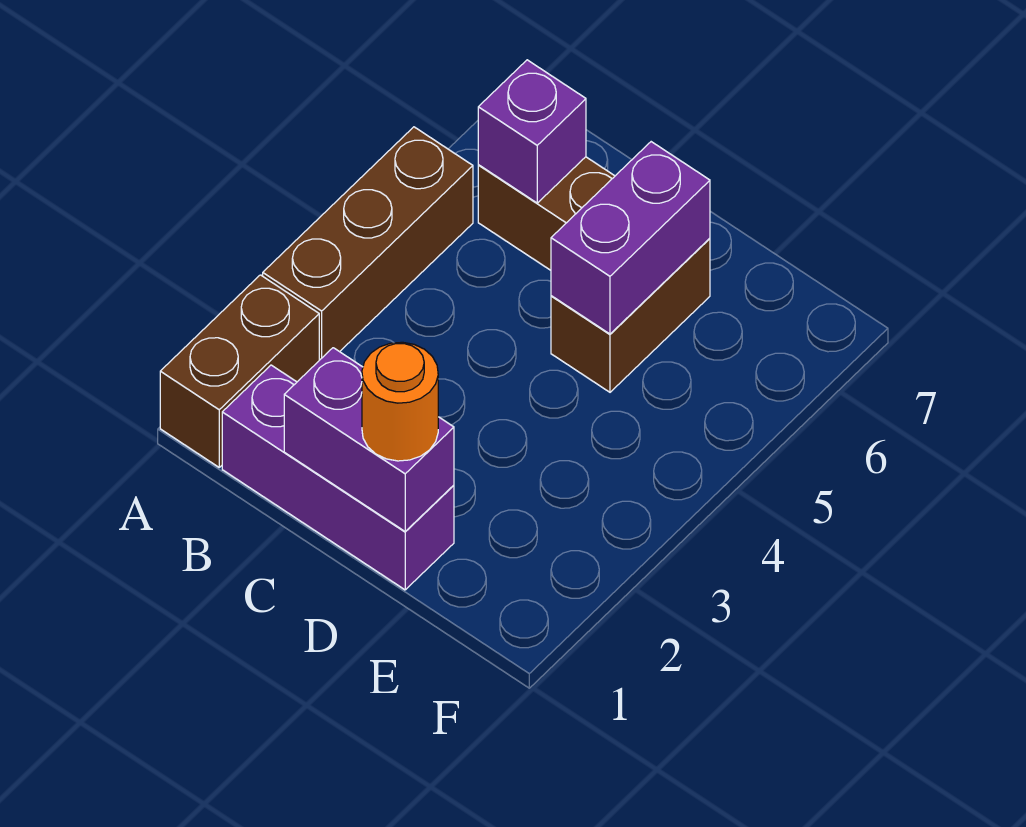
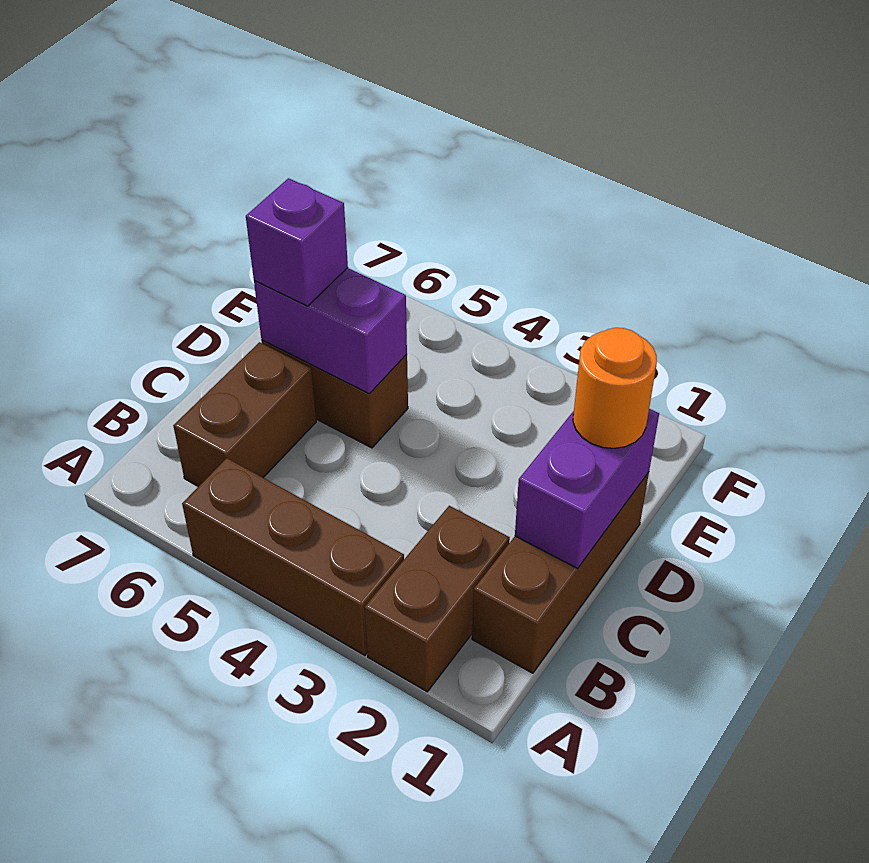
brown brick A1:A2 level 1 -> brown brick A2:B2 level 1
purple brick B1:D1 level 1 -> brown brick B1:D1 level 1
purple brick B6 level 2 -> purple brick D6 level 3

